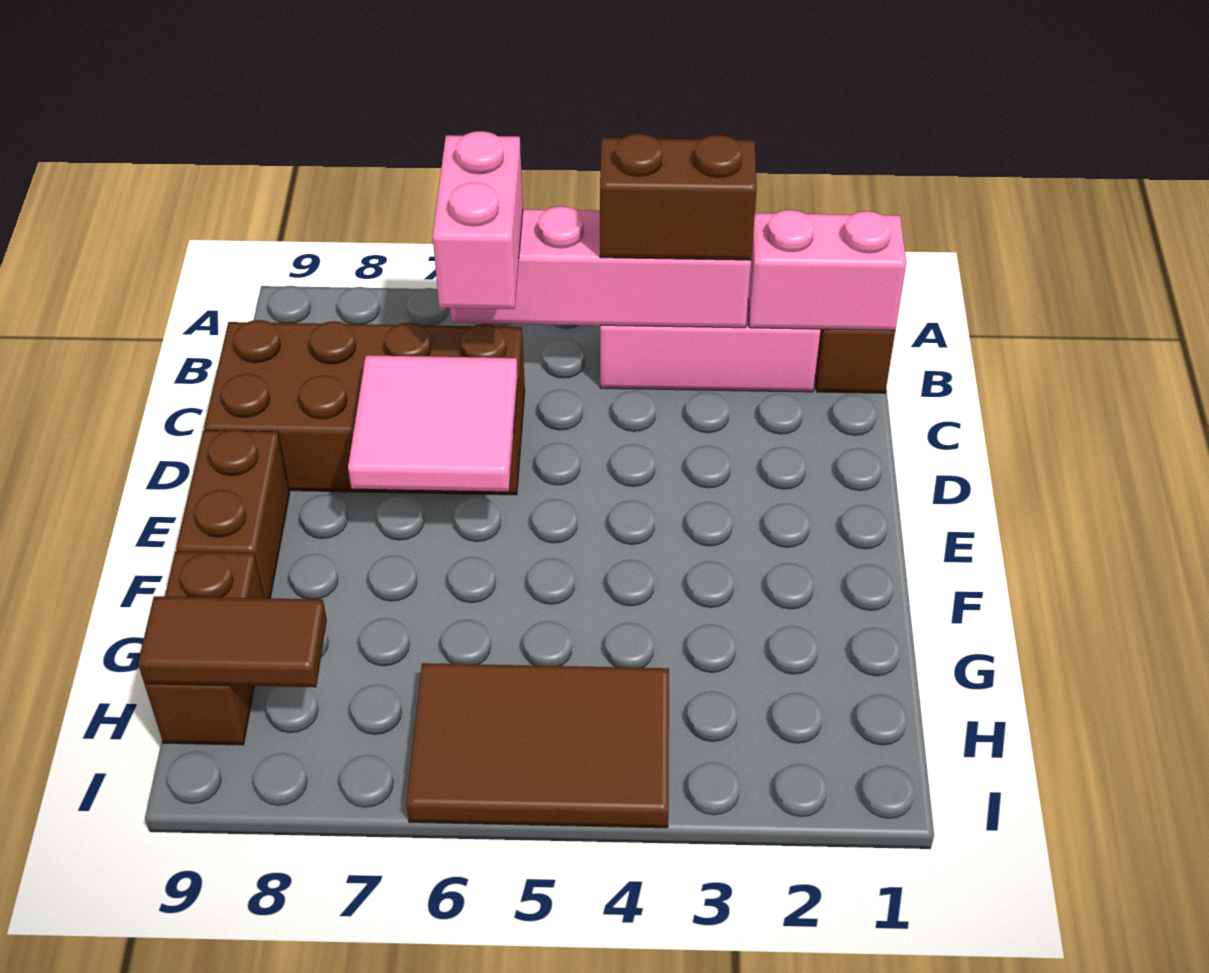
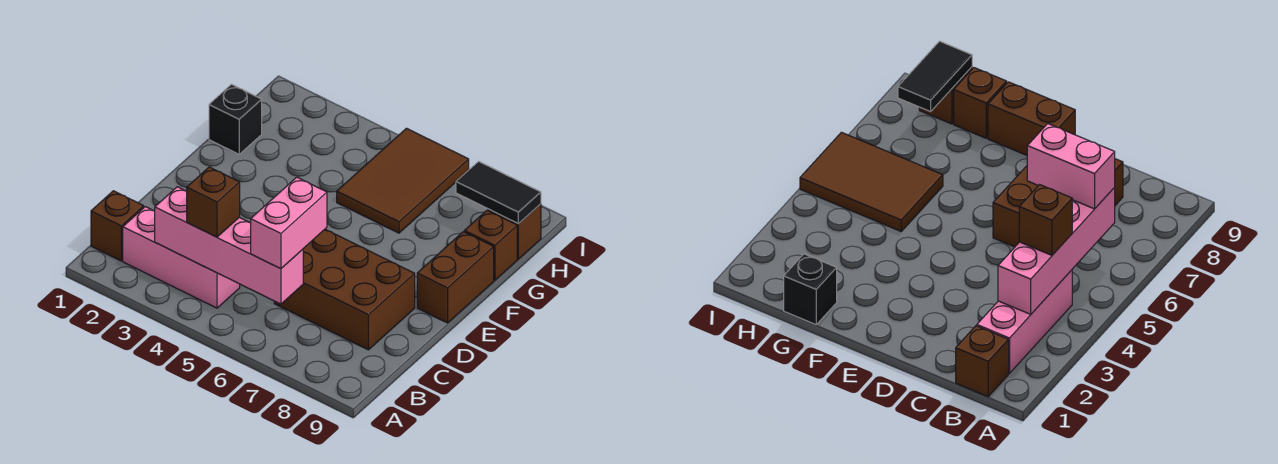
pink brick B1:B2 level 2 -> none
brown brick B3:B4 level 3 -> brown brick B4 level 3
brown brick C6:D9 level 1 -> brown brick C6:D8 level 1
pink tile D6:E7 level 2 -> none
none -> black brick G1 level 1
brown tile H4:I6 level 1 -> brown tile G5:I6 level 1
brown tile H8:H9 level 2 -> black tile H8:H9 level 2

